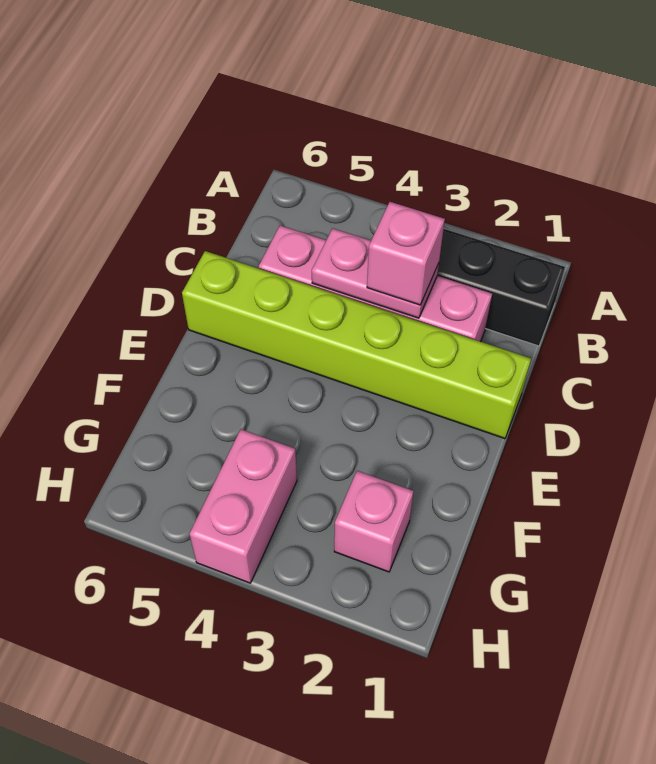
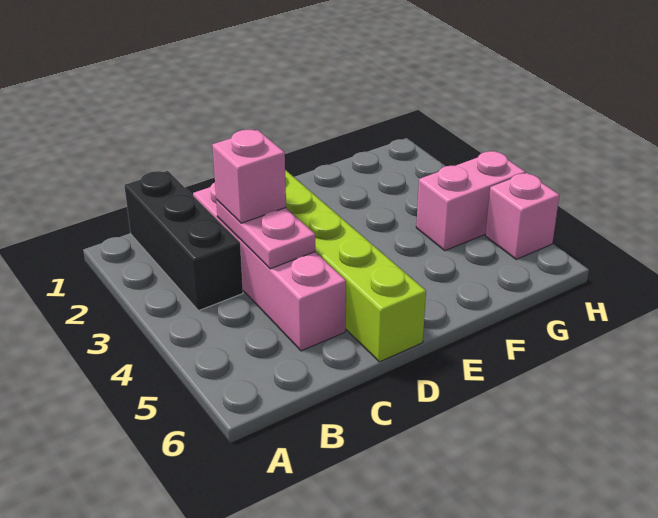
pink brick G2 level 1 -> pink brick H5 level 1

